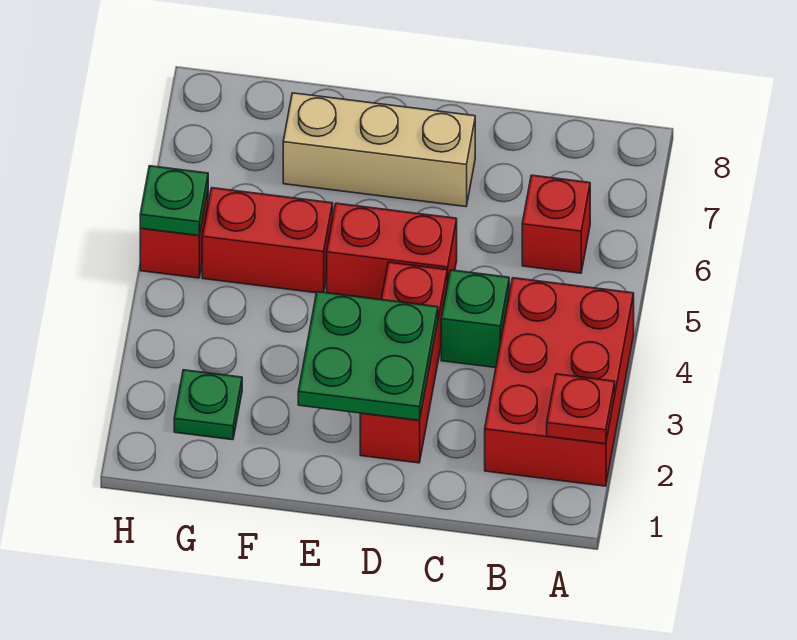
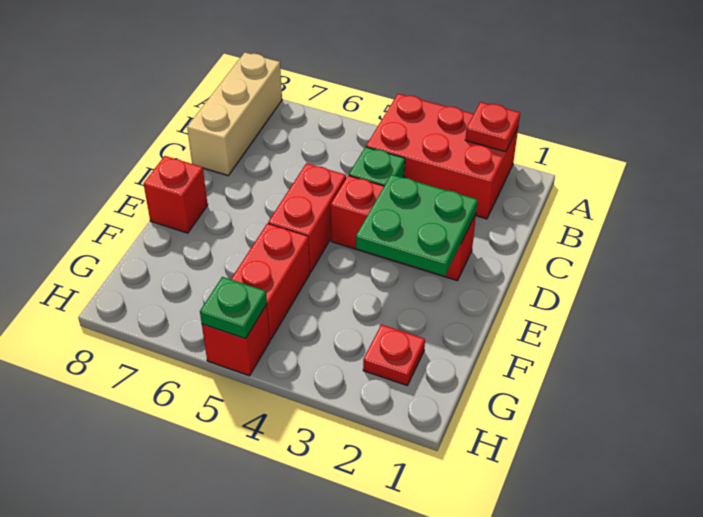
red brick B6 level 1 -> red brick E8 level 1
tan brick D7:F7 level 1 -> tan brick A8:C8 level 1
green plate G2 level 1 -> red plate G2 level 1

